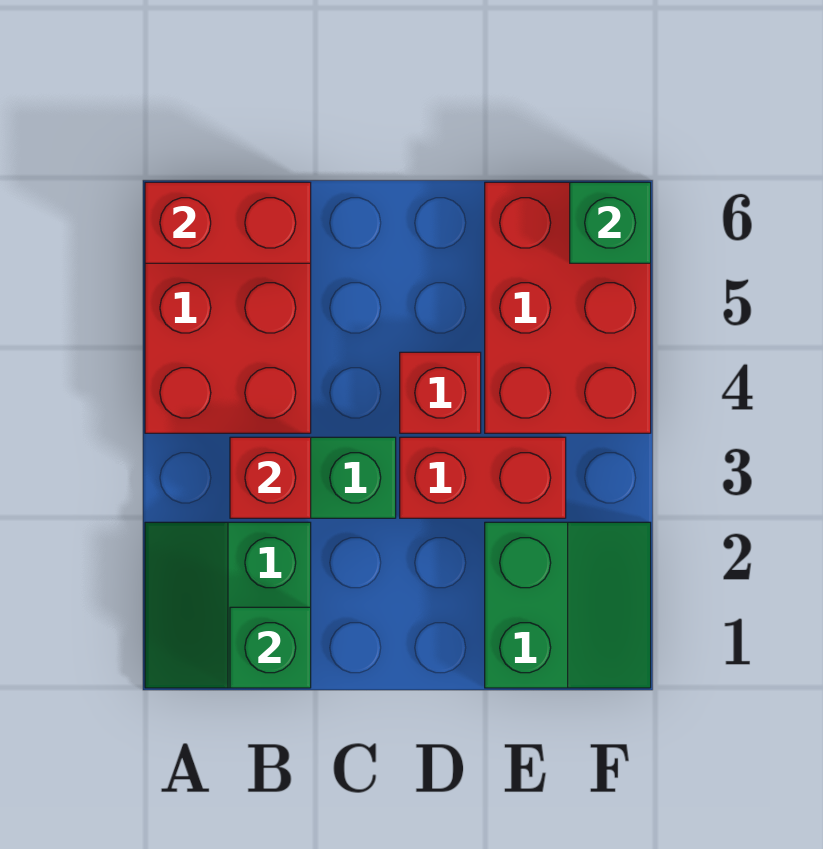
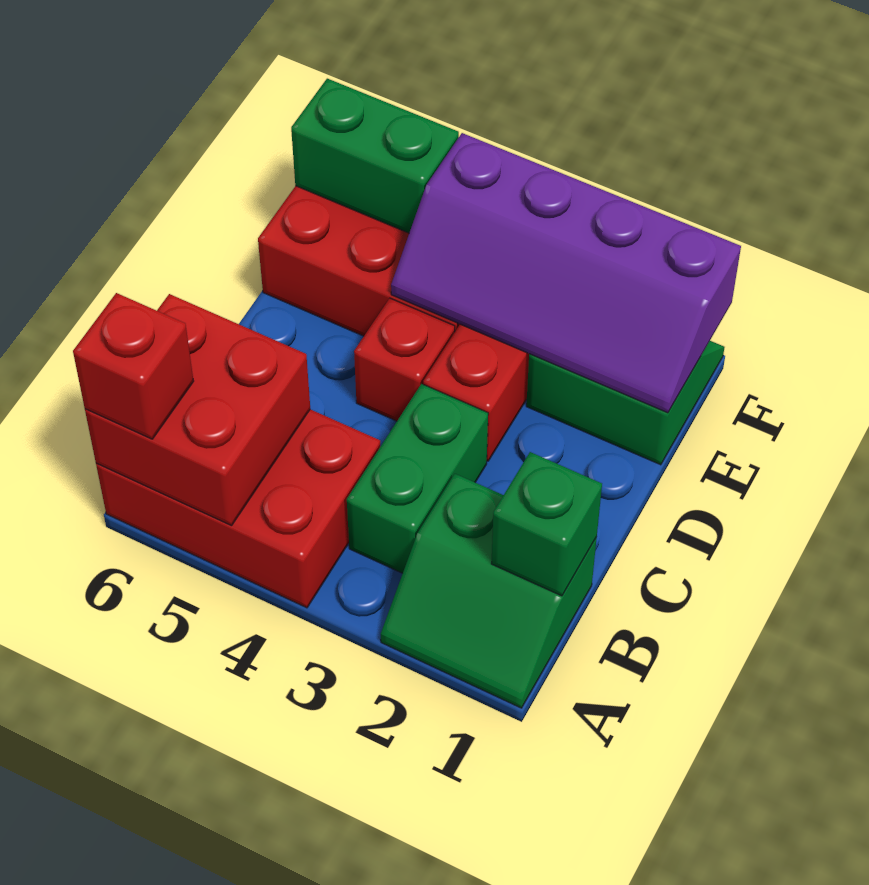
red brick A6:B6 level 2 -> red brick A5:B6 level 2
red brick B3 level 2 -> red brick A6 level 3
none -> purple slope E1:F4 level 2 top F
green brick F6 level 2 -> green brick F5:F6 level 2

